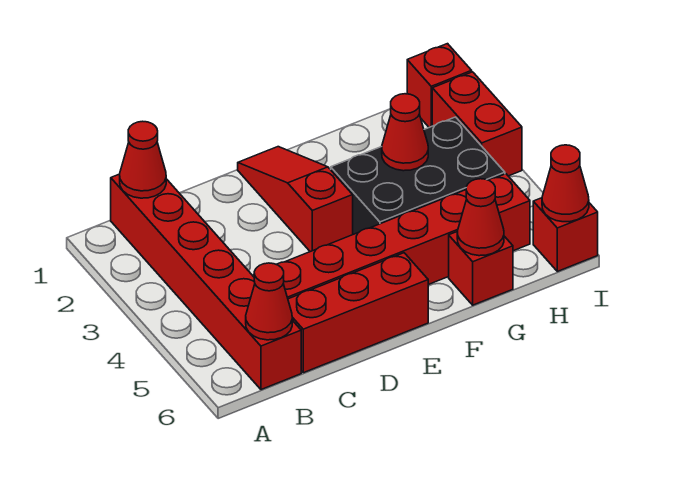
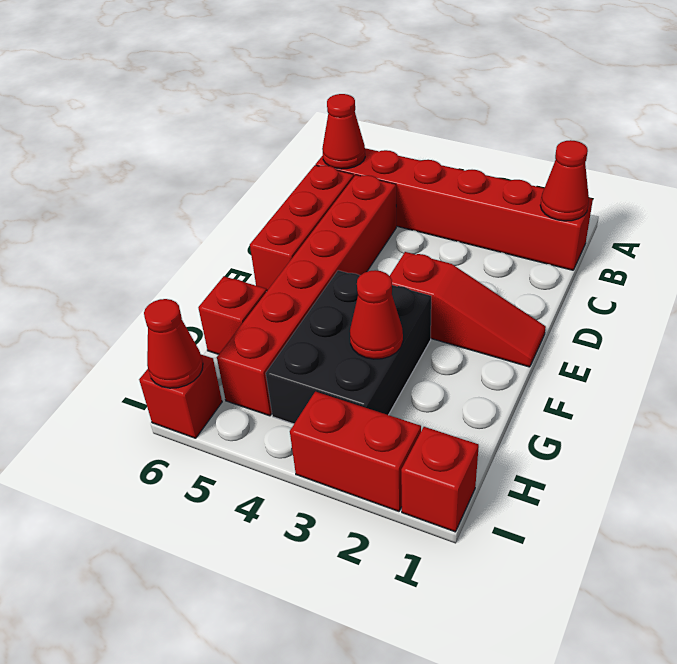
red cone G6 level 2 -> none

